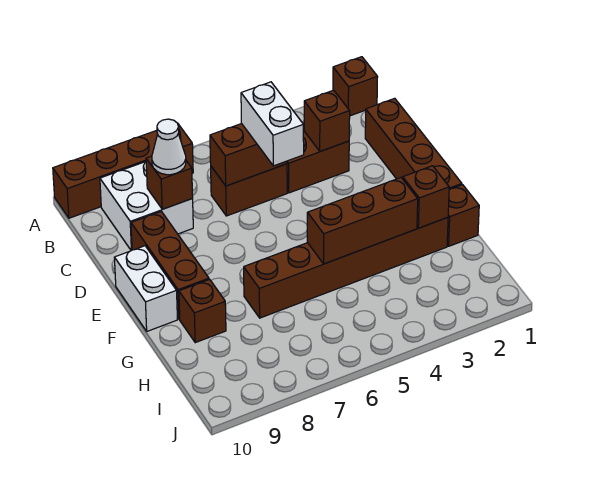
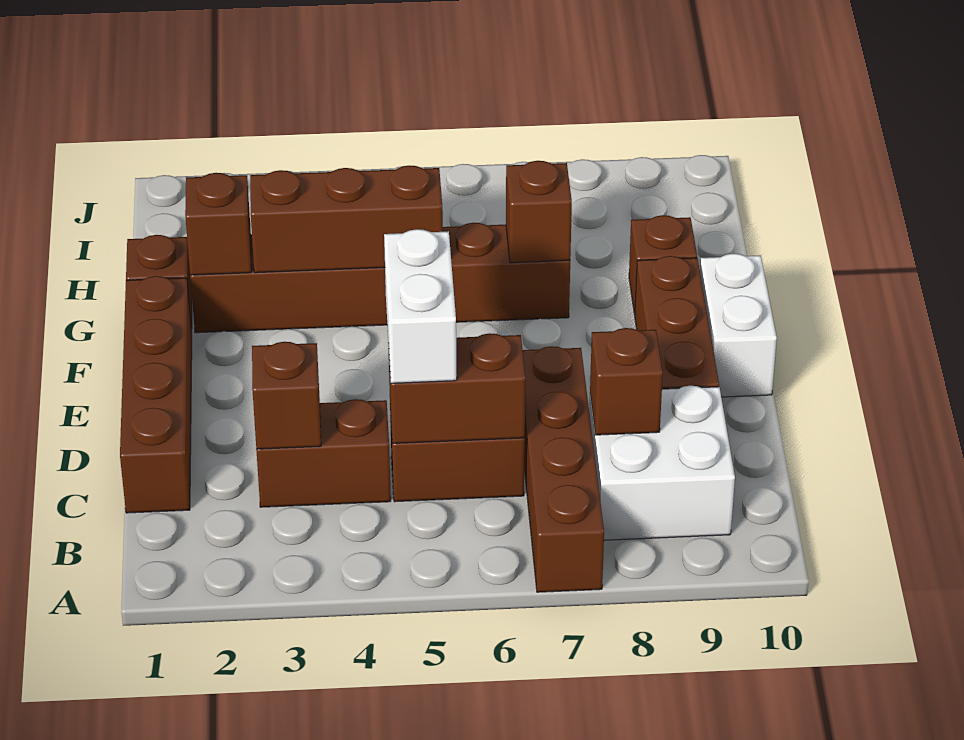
brown brick A1 level 1 -> brown brick G7 level 2
brown brick A7:A10 level 1 -> brown brick A7:D7 level 1
white cone C8 level 3 -> none

